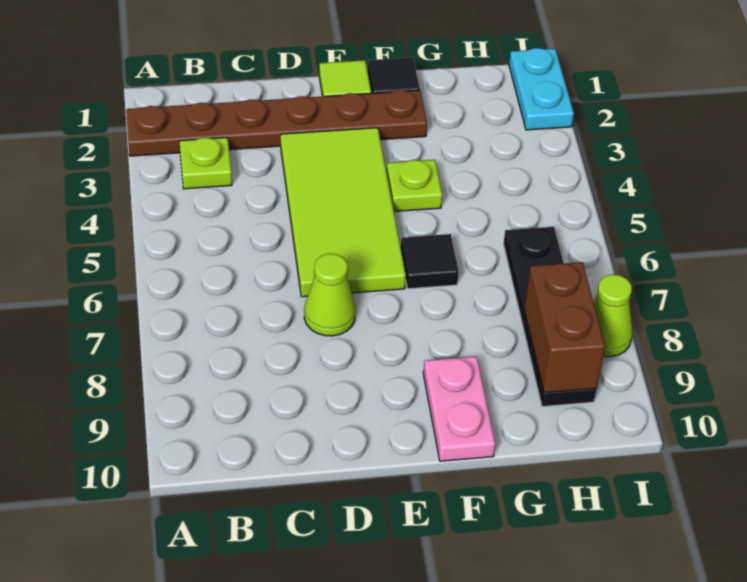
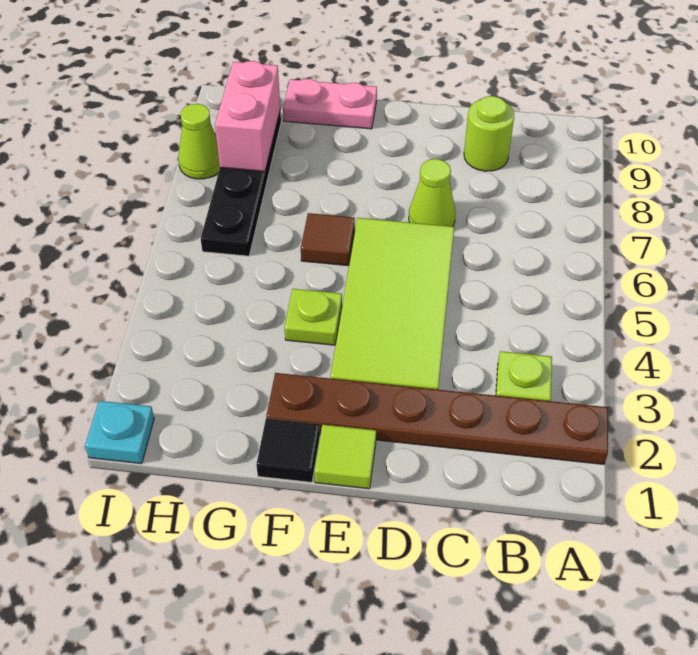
none -> lime round brick C9 level 1
black tile F6 level 1 -> brown tile F6 level 1
pink plate F9:F10 level 1 -> pink plate F10:G10 level 1
brown brick H8:H9 level 2 -> pink brick H8:H9 level 2
cyan plate I1:I2 level 1 -> cyan plate I1 level 1

